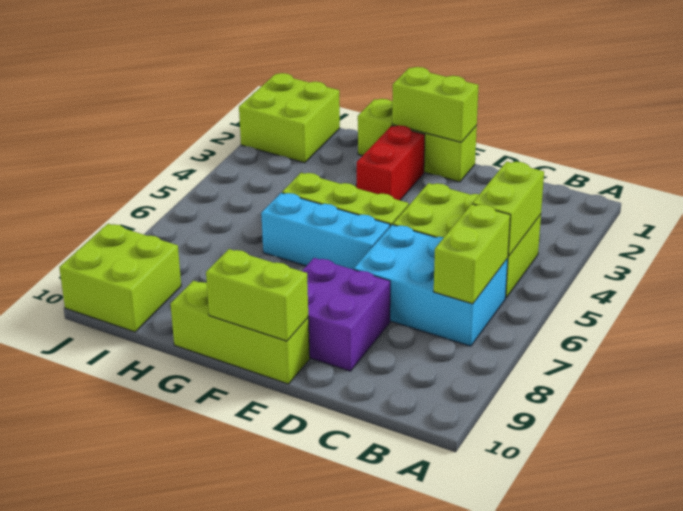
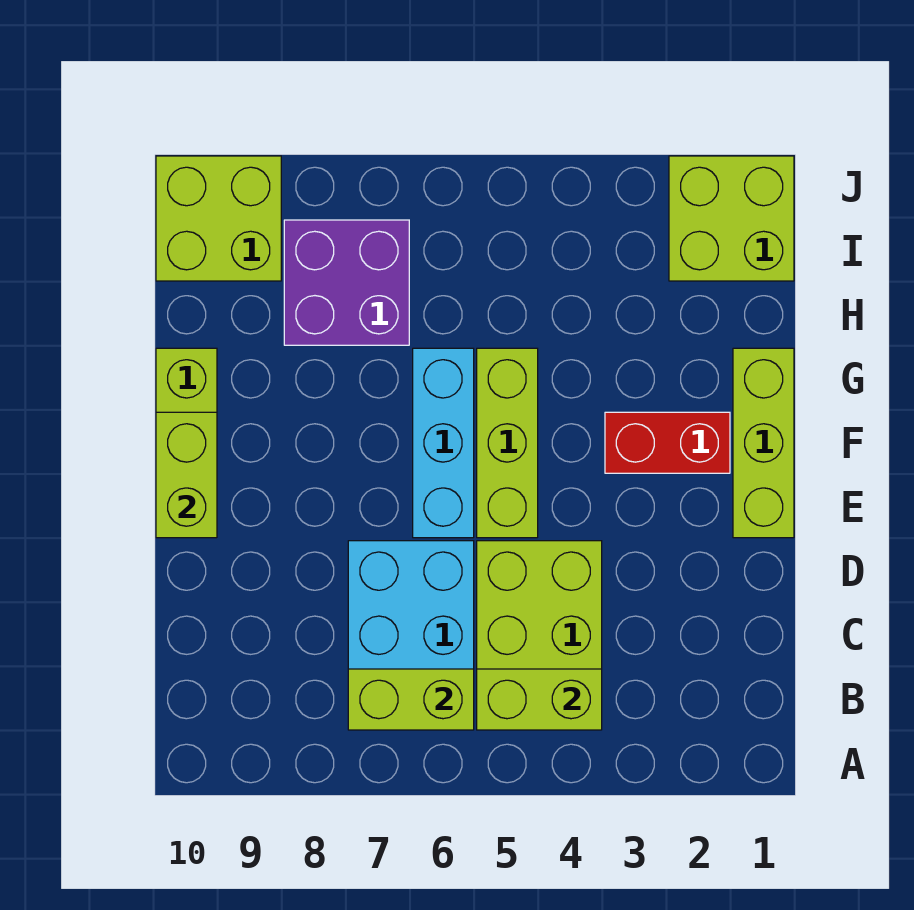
purple brick D8:E9 level 1 -> purple brick H7:I8 level 1
lime brick E1:F1 level 2 -> none

